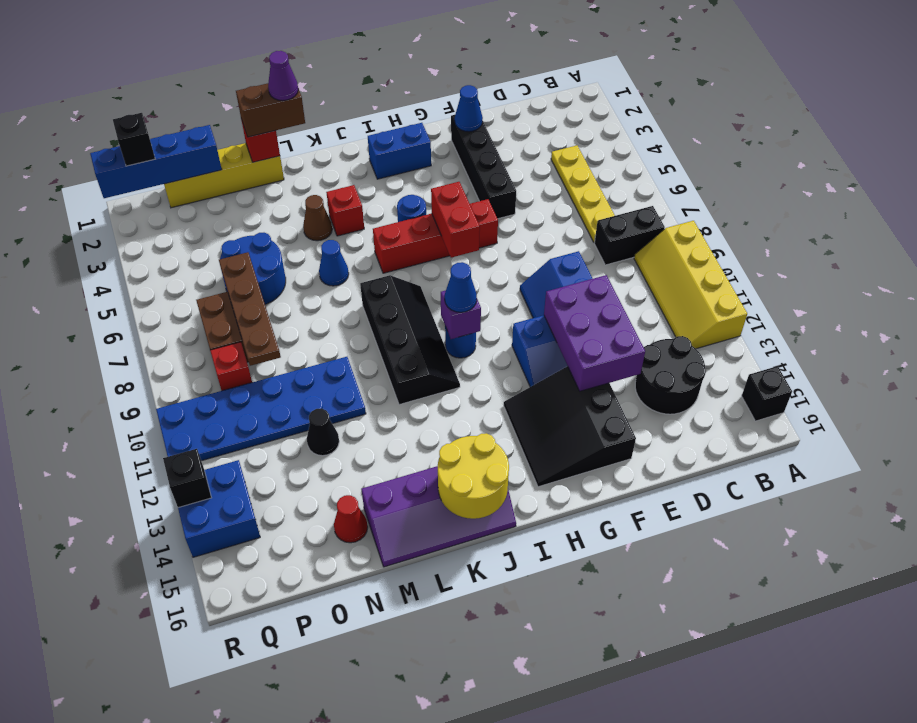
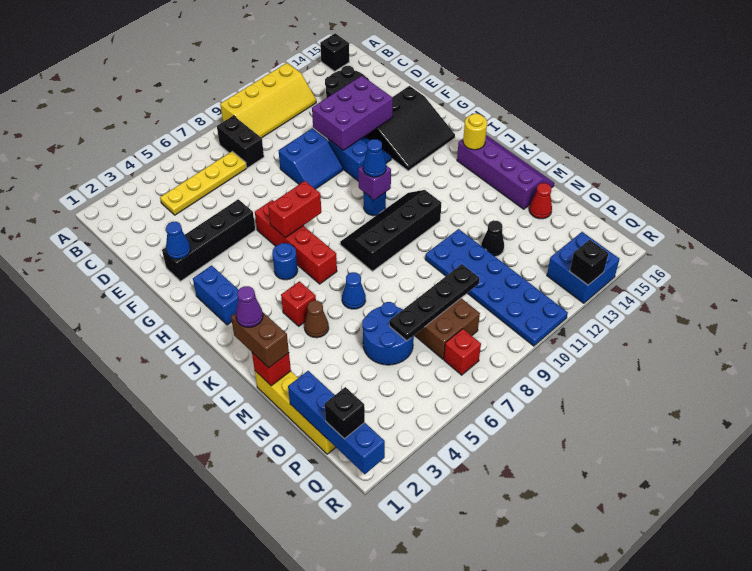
yellow round brick J15:K16 level 2 -> yellow round brick J15 level 2
brown plate O6:O9 level 2 -> black plate O6:O9 level 2
red brick P9 level 1 -> red brick Q7 level 1

